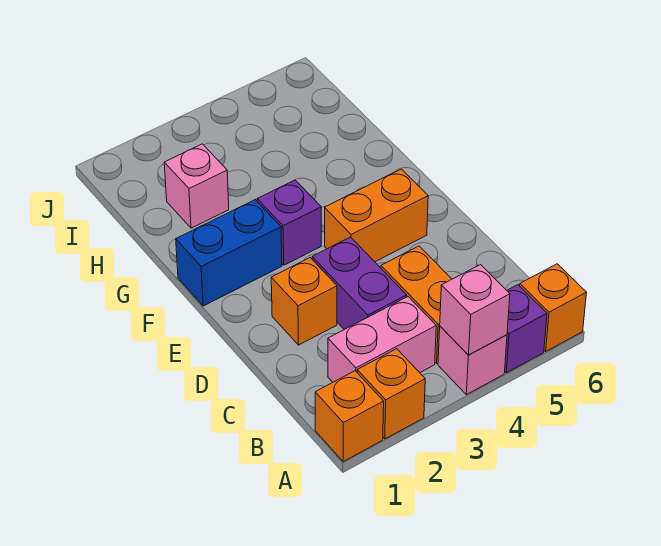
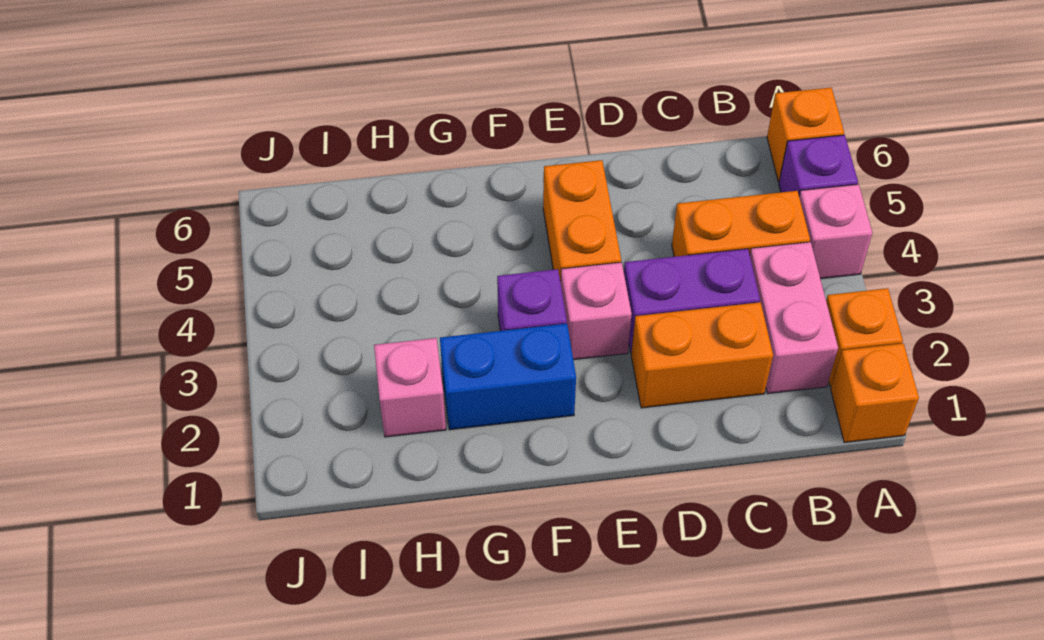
pink brick A4 level 2 -> pink brick E3 level 1
orange brick D2 level 1 -> orange brick C2:D2 level 1
blue brick F1:F2 level 1 -> blue brick F2:G2 level 1

